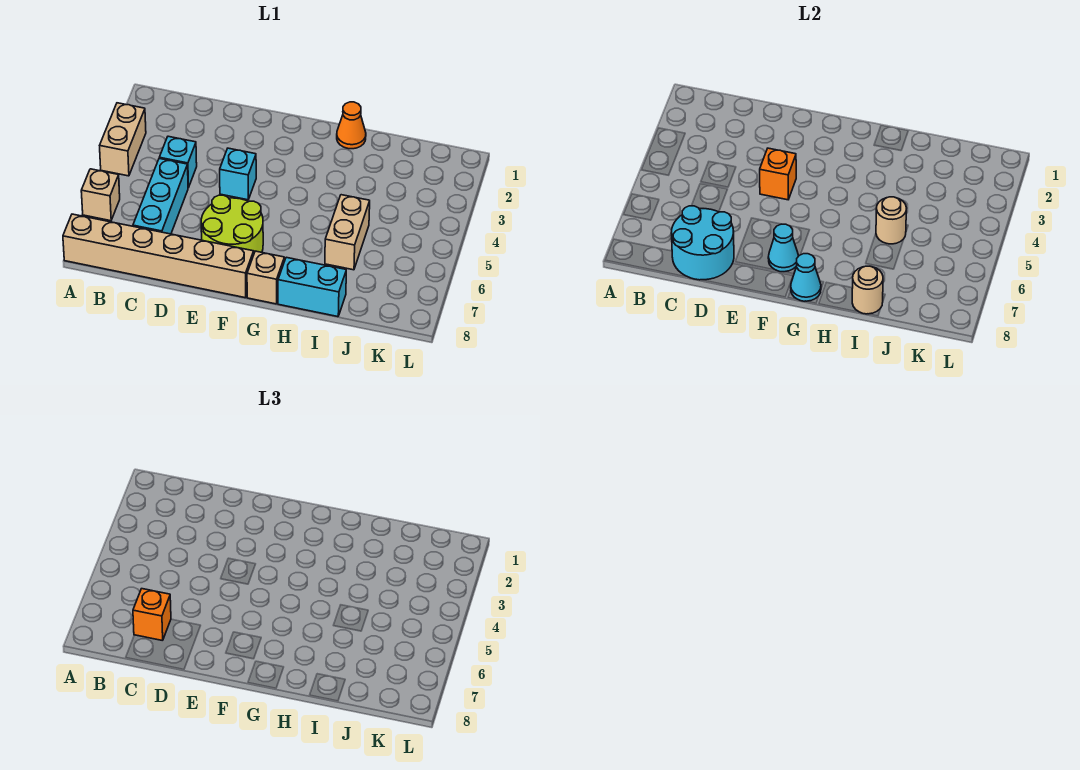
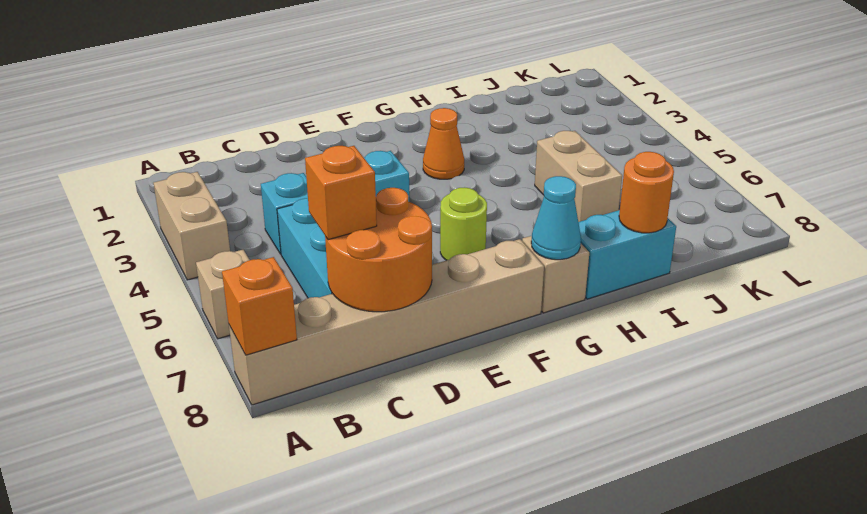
cyan round brick C7:D8 level 2 -> orange round brick C7:D8 level 2
orange brick E4 level 2 -> orange brick A8 level 2
lime round brick E6:F7 level 1 -> lime round brick F6 level 1
cyan cone F7 level 2 -> none
orange cone H1 level 1 -> orange cone G3 level 1
tan round brick I5 level 2 -> none
tan round brick I8 level 2 -> orange round brick I8 level 2

